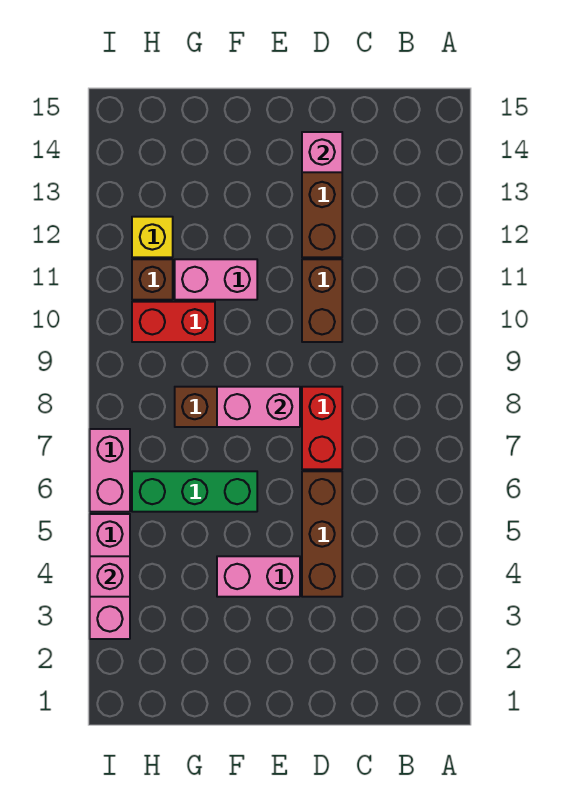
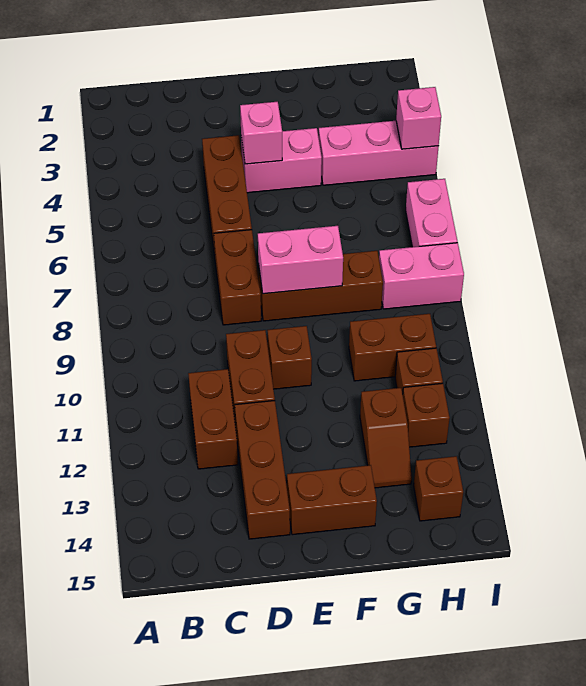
none -> brown brick C11:C12 level 1
red brick D7:D8 level 1 -> brown brick D7:D8 level 1
pink brick D14 level 2 -> pink brick E4 level 2
none -> brown brick E10 level 1
none -> brown brick E14:F14 level 1
green brick F6:H6 level 1 -> none
pink brick F11:G11 level 1 -> pink brick H8:I8 level 1
red brick G10:H10 level 1 -> brown brick G10:H10 level 1
none -> brown slope G12:G13 level 1 top 12
yellow brick H12 level 1 -> brown brick H12 level 1
none -> brown brick H14 level 1
pink brick I3:I5 level 1 -> pink brick G4:I4 level 1

